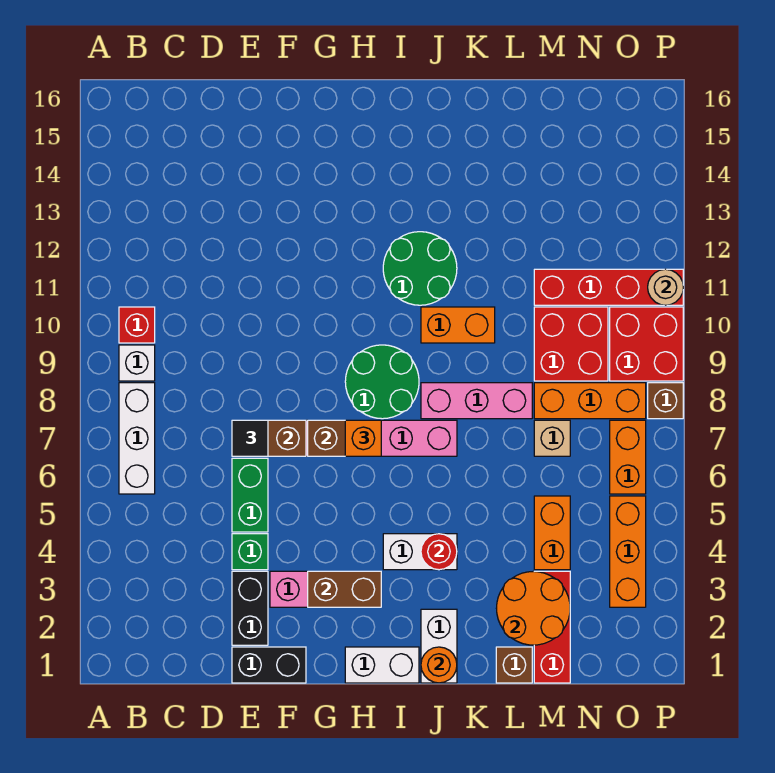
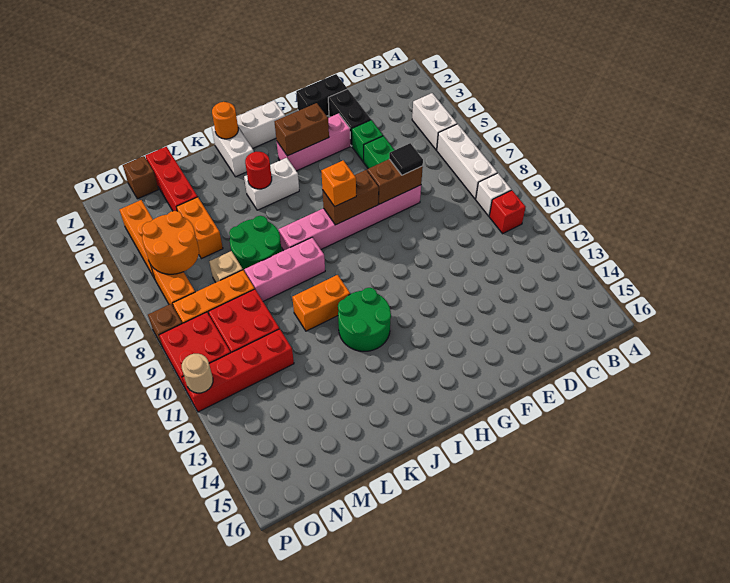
none -> white brick B4:B5 level 1
green round brick H8:I9 level 1 -> green round brick K6:L7 level 1
brown brick L1 level 1 -> brown brick N1 level 1
orange round brick L2:M3 level 2 -> orange round brick N5:O6 level 2

